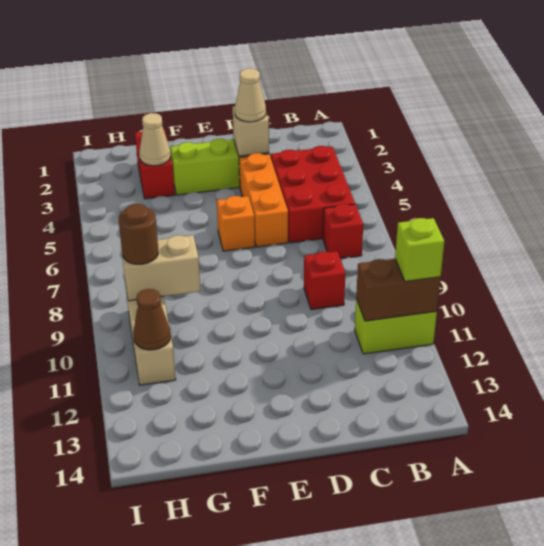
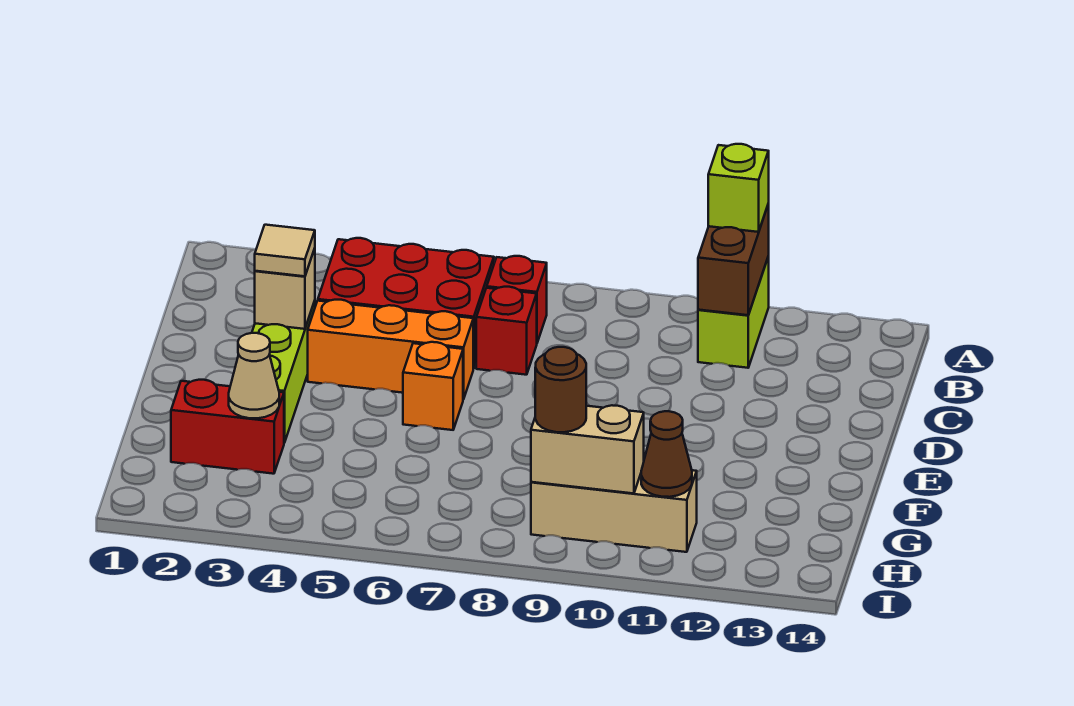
red brick C9 level 1 -> red brick C7 level 1
tan cone D3 level 3 -> tan tile D3 level 3
tan brick G9:H9 level 2 -> tan brick H9:H10 level 2

